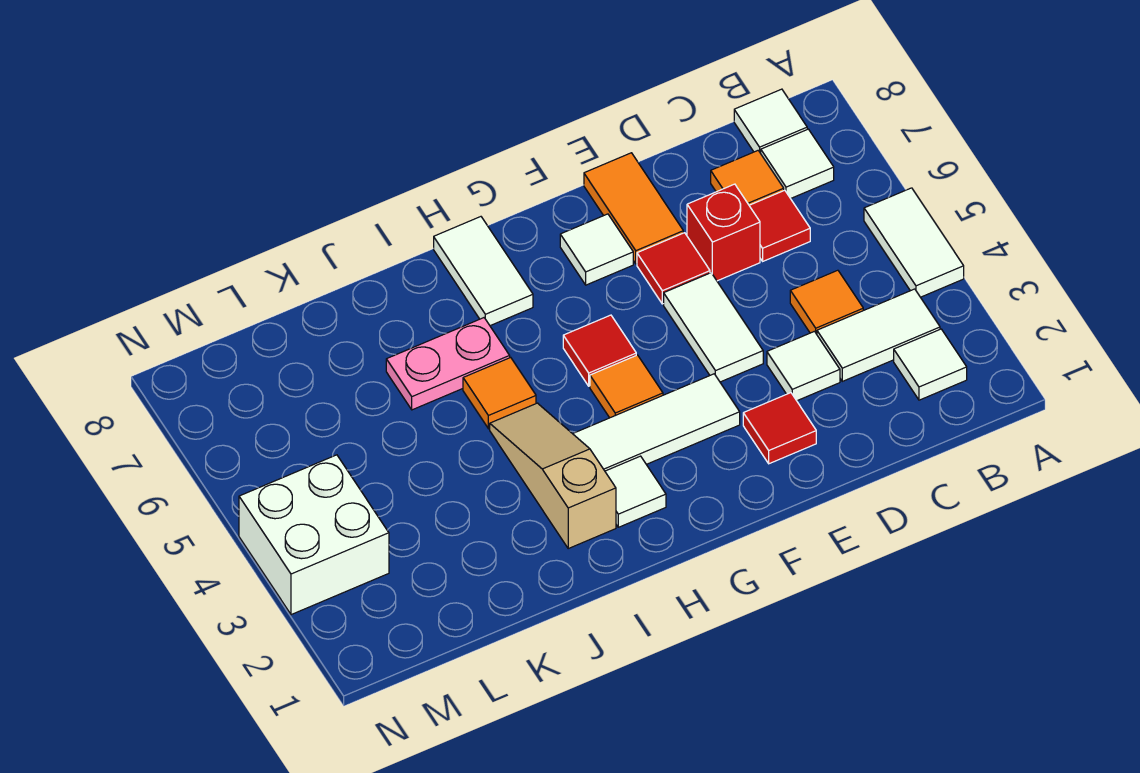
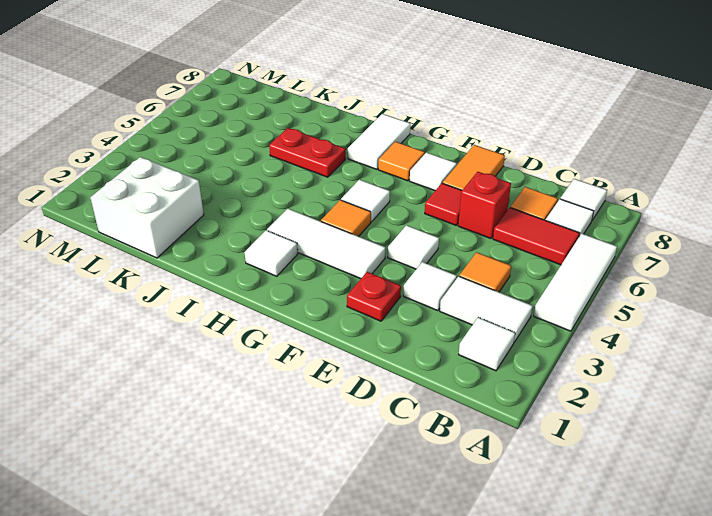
white tile A4:A5 level 1 -> white tile A4:A6 level 1
red tile C6 level 1 -> red tile B6:C6 level 1
red tile E2 level 1 -> red plate E2 level 1
white tile E4:E5 level 1 -> white tile E4 level 1
red tile G5 level 1 -> white tile G5 level 1
tan slope I2:I4 level 1 top 2 -> none
orange tile I5 level 1 -> orange tile G7 level 1
pink plate I6:J6 level 1 -> red plate I6:J6 level 1
white brick M3:N4 level 1 -> white brick K1:L2 level 1

